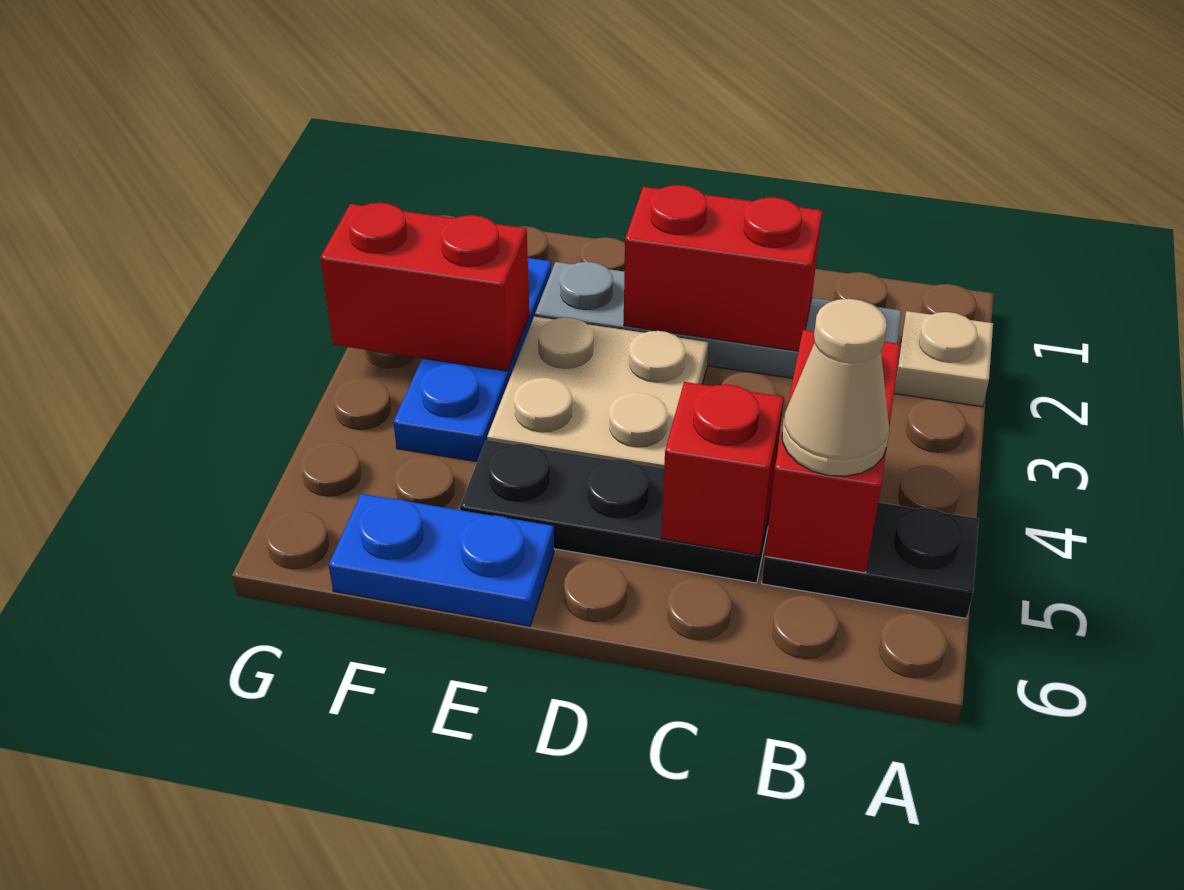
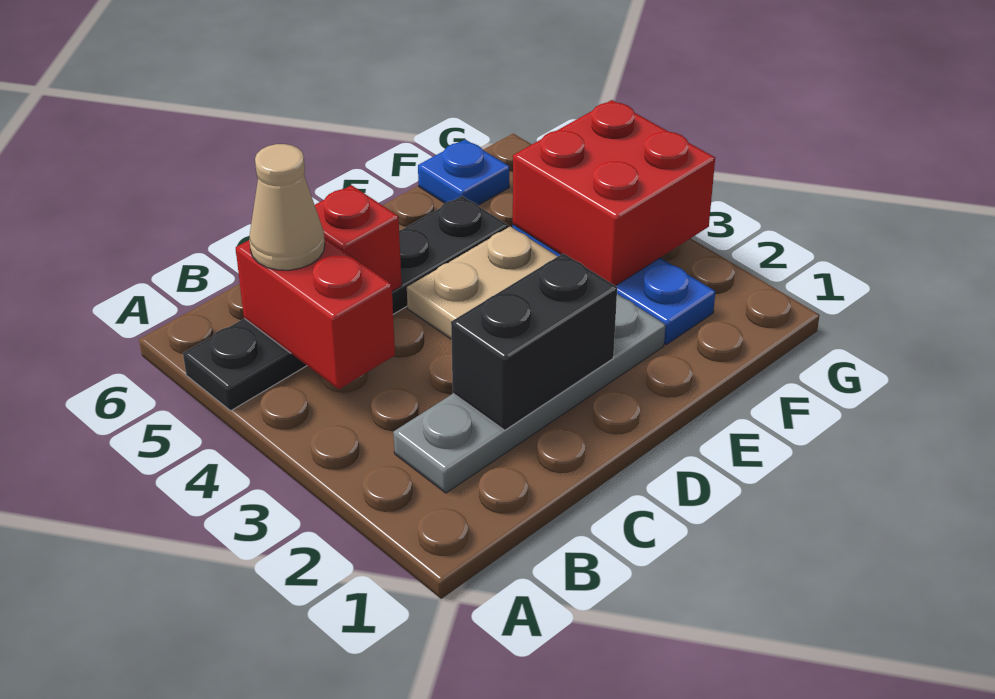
tan plate A2 level 1 -> none
red brick C2:D2 level 2 -> black brick C2:D2 level 2
blue plate E6:F6 level 1 -> blue plate F6 level 1
red brick F3:G3 level 2 -> red brick F3:G4 level 2

